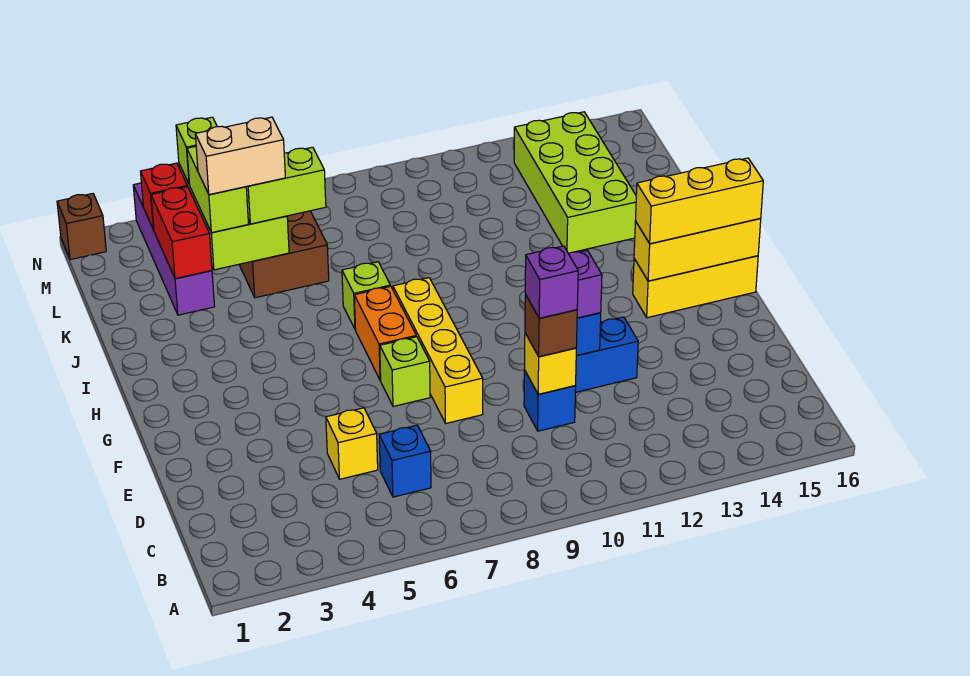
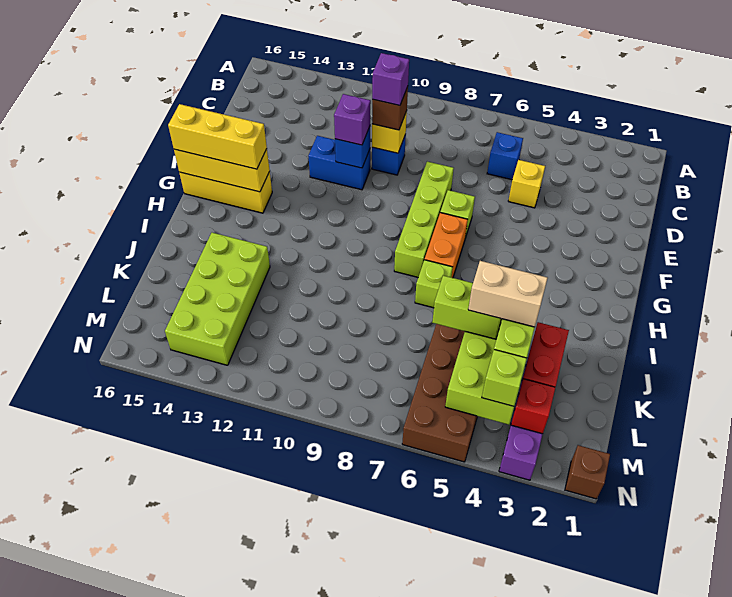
yellow brick E8:H8 level 1 -> lime brick E8:H8 level 1

